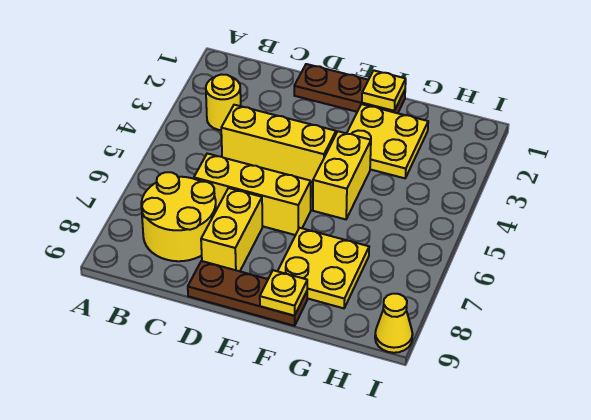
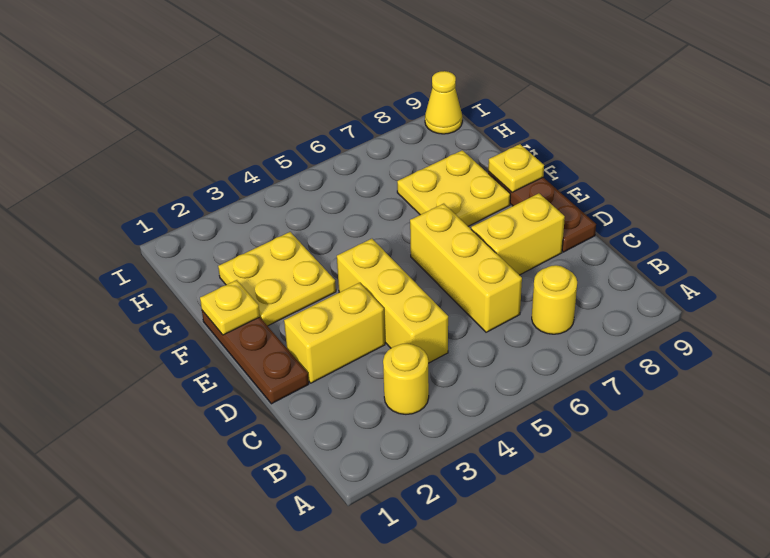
yellow round brick B7:C8 level 1 -> yellow round brick B7 level 1
yellow brick F4:F5 level 1 -> yellow brick D2:D3 level 1

